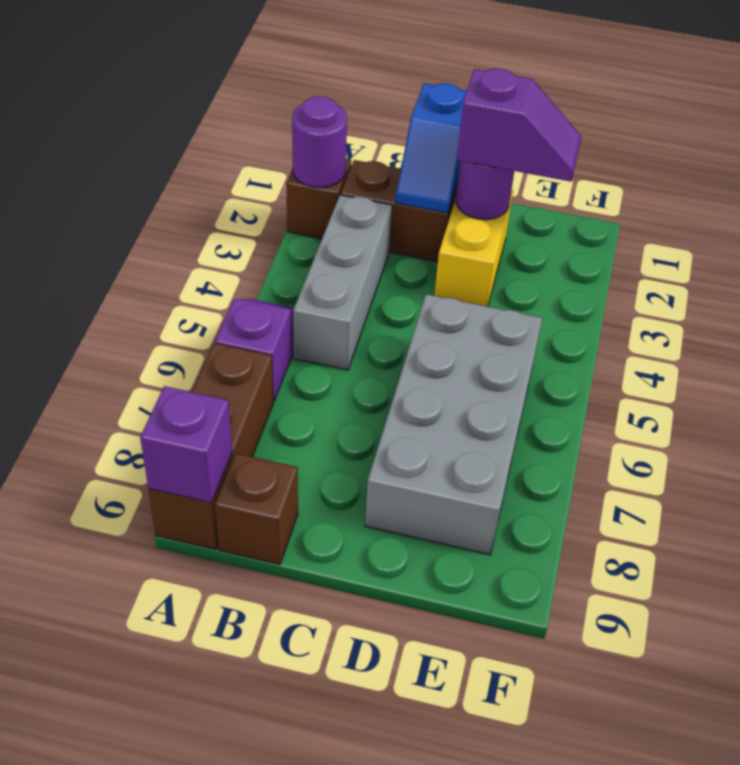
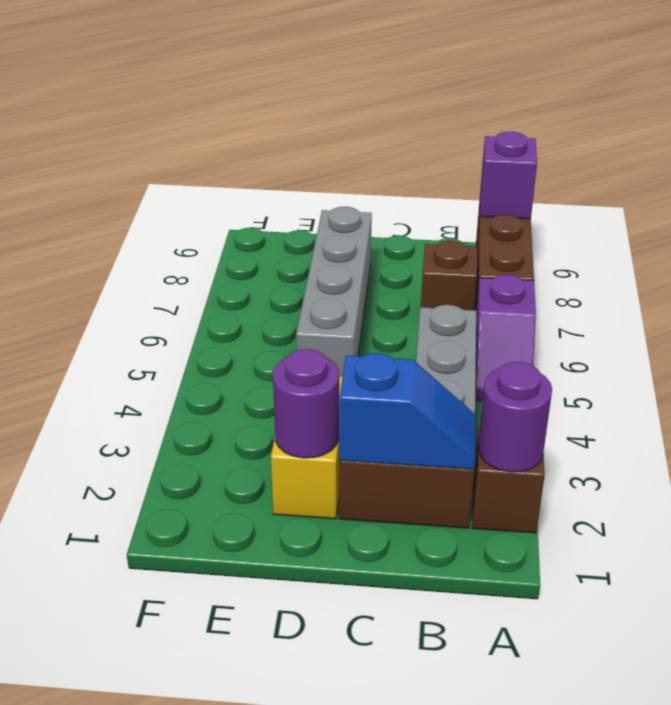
brown brick B9 level 1 -> brown brick B7 level 1
blue slope C1:C2 level 2 top 1 -> blue slope B2:C2 level 2 top C
purple slope D2:E2 level 3 top D -> none
grey brick D5:E8 level 1 -> grey brick D5:D8 level 1

